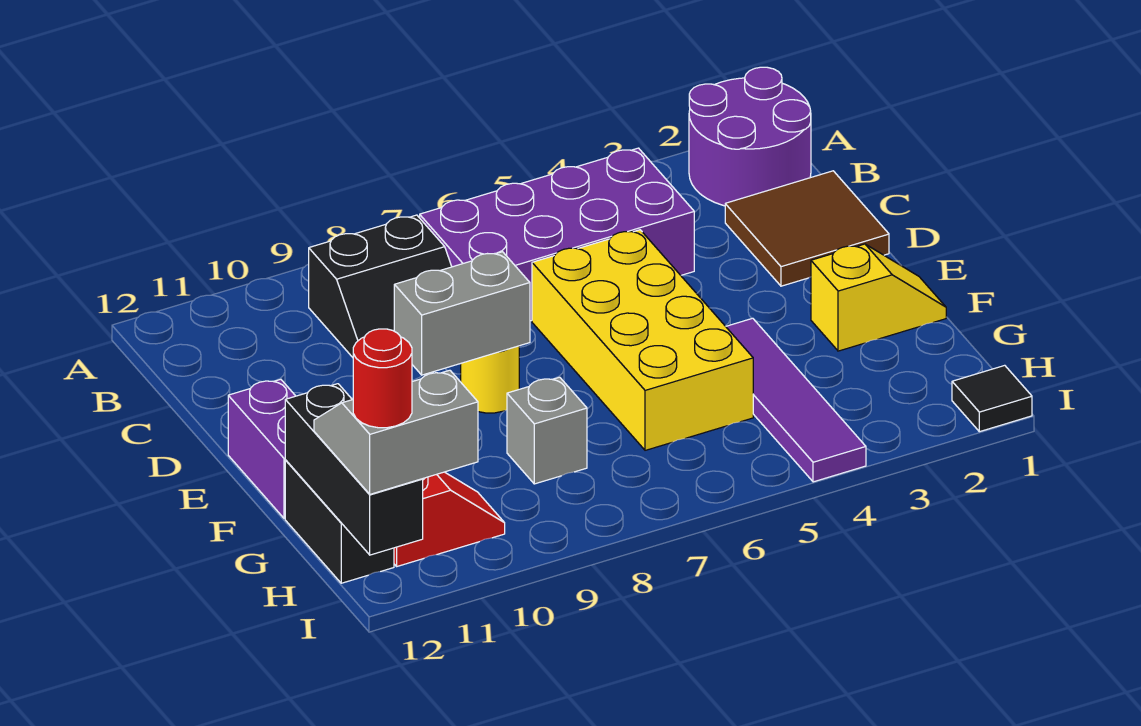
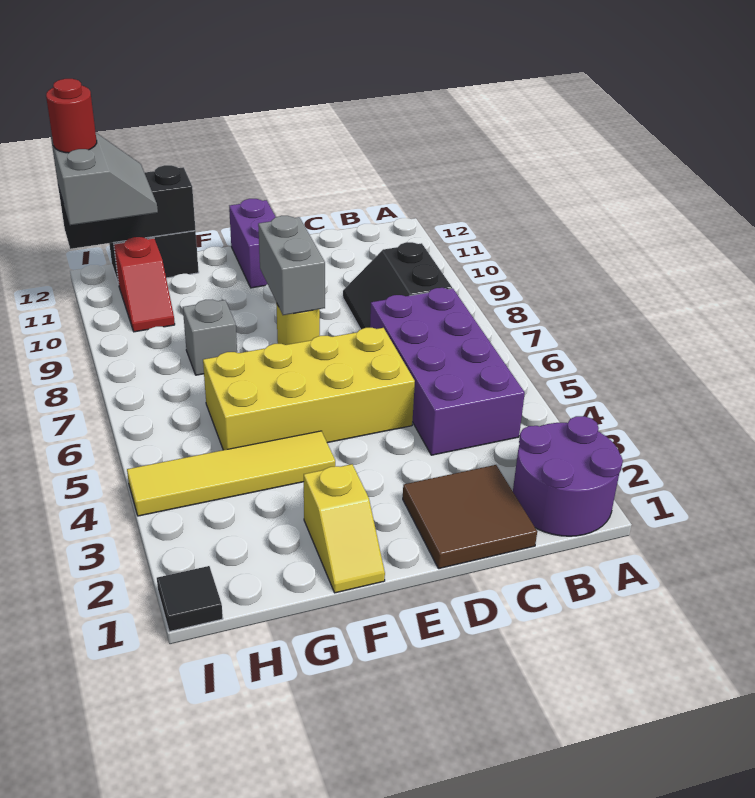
purple brick E12:F12 level 1 -> purple brick E11:E12 level 1
purple tile F4:I4 level 1 -> yellow tile F4:I4 level 1

